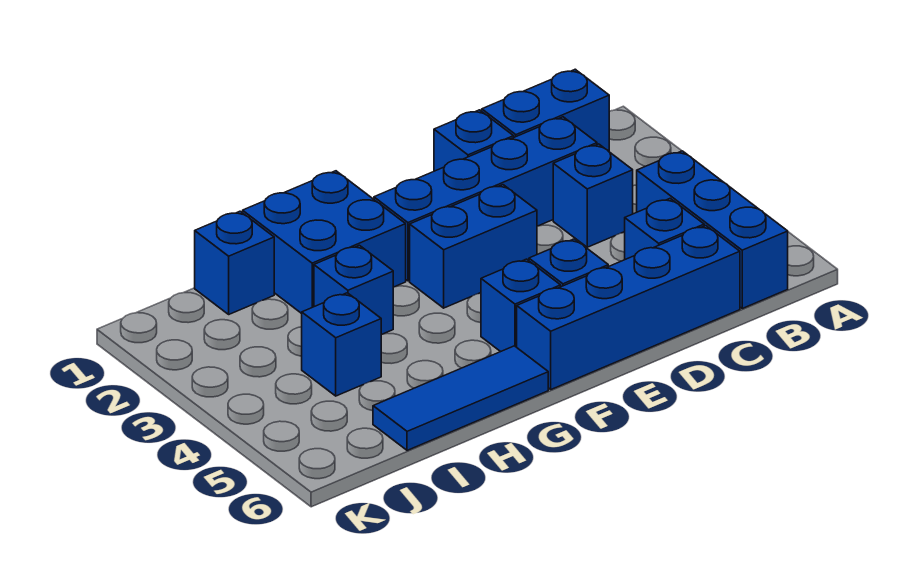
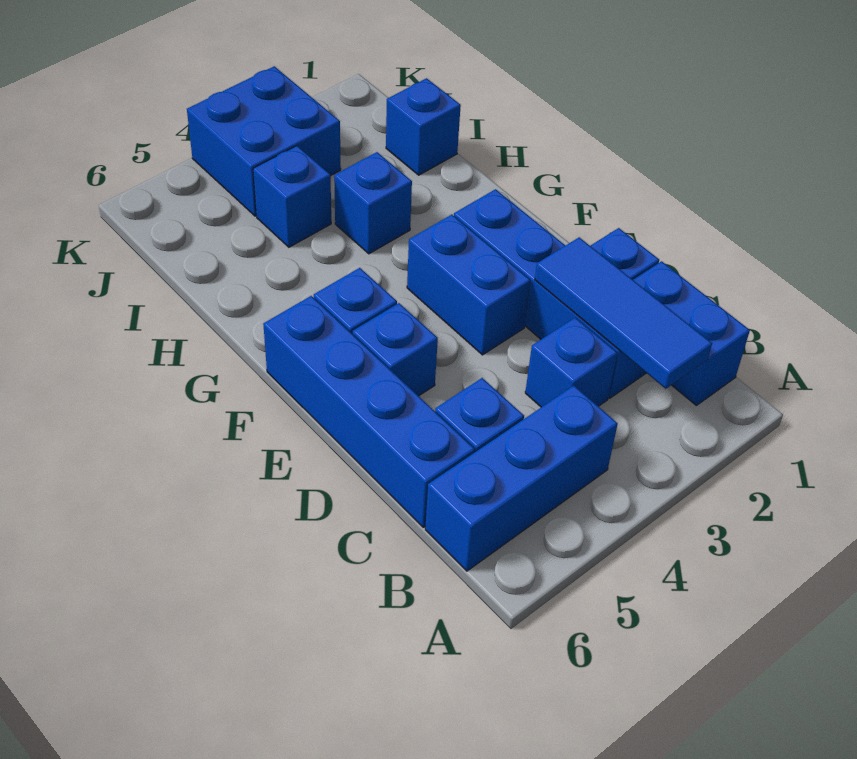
blue brick G1:H2 level 1 -> blue brick J3:K4 level 1
blue tile G6:I6 level 1 -> blue tile B2:D2 level 2

